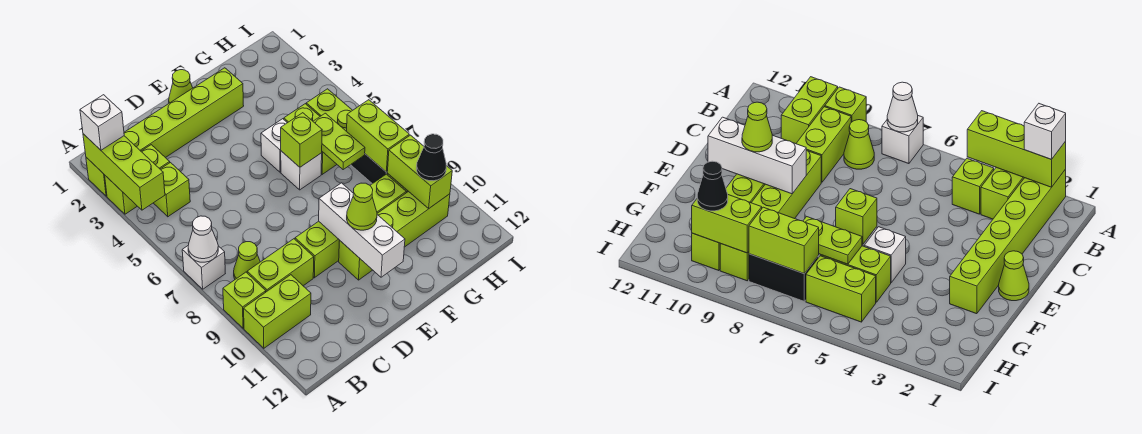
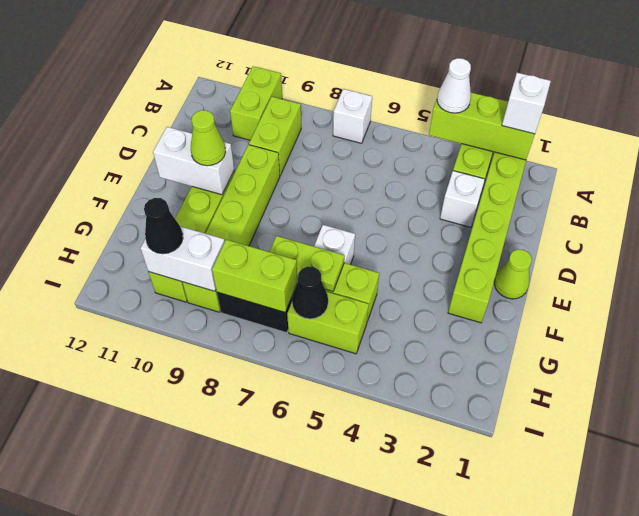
white cone A7 level 2 -> white cone A4 level 3
lime brick A9 level 1 -> none
lime brick B4 level 1 -> none
lime cone B8 level 1 -> none
white brick E9:E11 level 2 -> white brick E10:E11 level 2
white brick F5 level 1 -> white brick C3 level 1
lime brick F6 level 2 -> none
none -> black cone H6 level 2
lime brick H9:H10 level 2 -> white brick H9:H10 level 2

